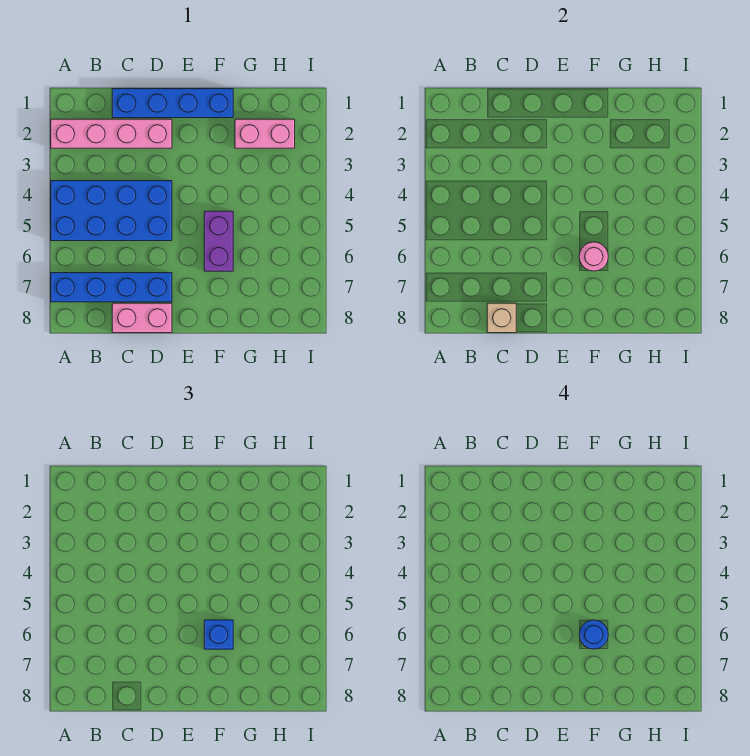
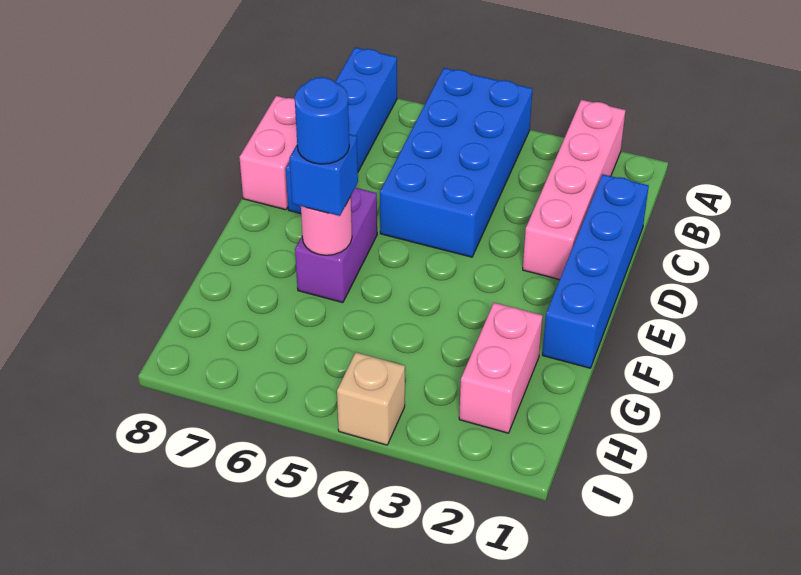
tan brick C8 level 2 -> tan brick I4 level 1
purple brick F5:F6 level 1 -> purple brick E6:F6 level 1

